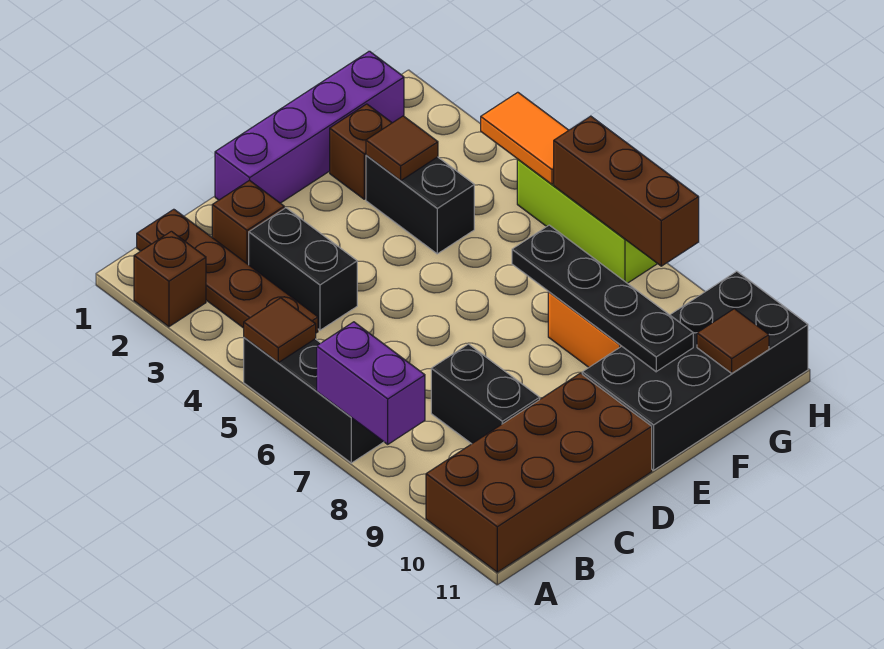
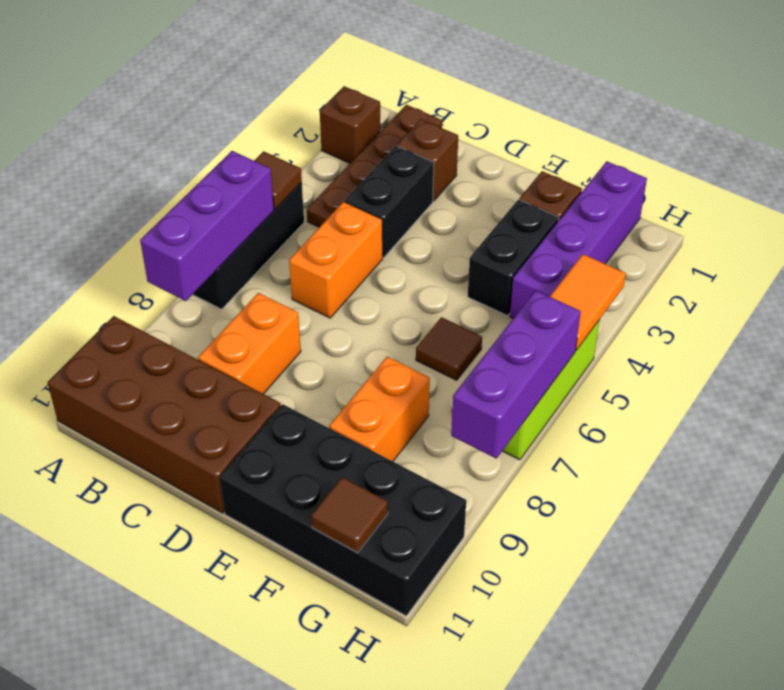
purple brick A7:A8 level 2 -> purple brick A6:A8 level 2
none -> orange brick C5:C6 level 1
black brick C8:C9 level 1 -> orange brick C8:C9 level 1
purple brick D1:G1 level 1 -> purple brick G1:G4 level 1
brown tile F3 level 2 -> brown tile F6 level 1
black plate F7:F10 level 2 -> none
brown brick H6:H8 level 2 -> purple brick H6:H8 level 2

